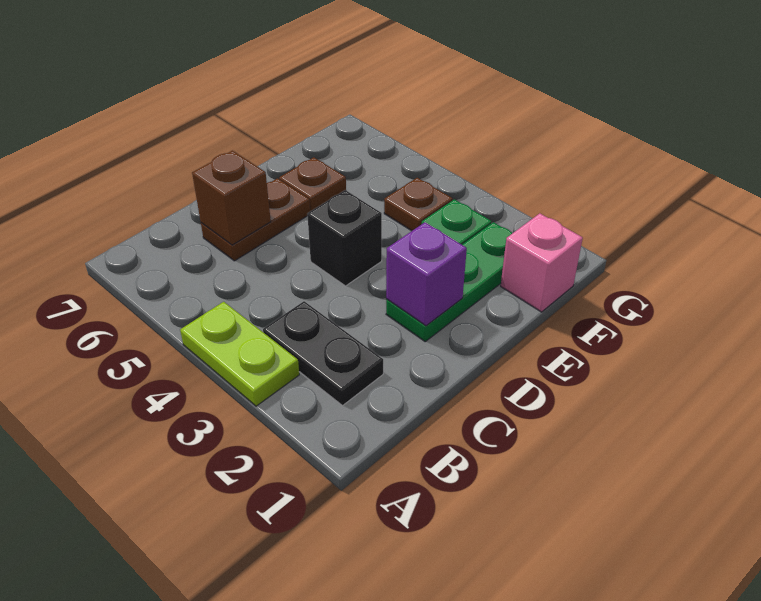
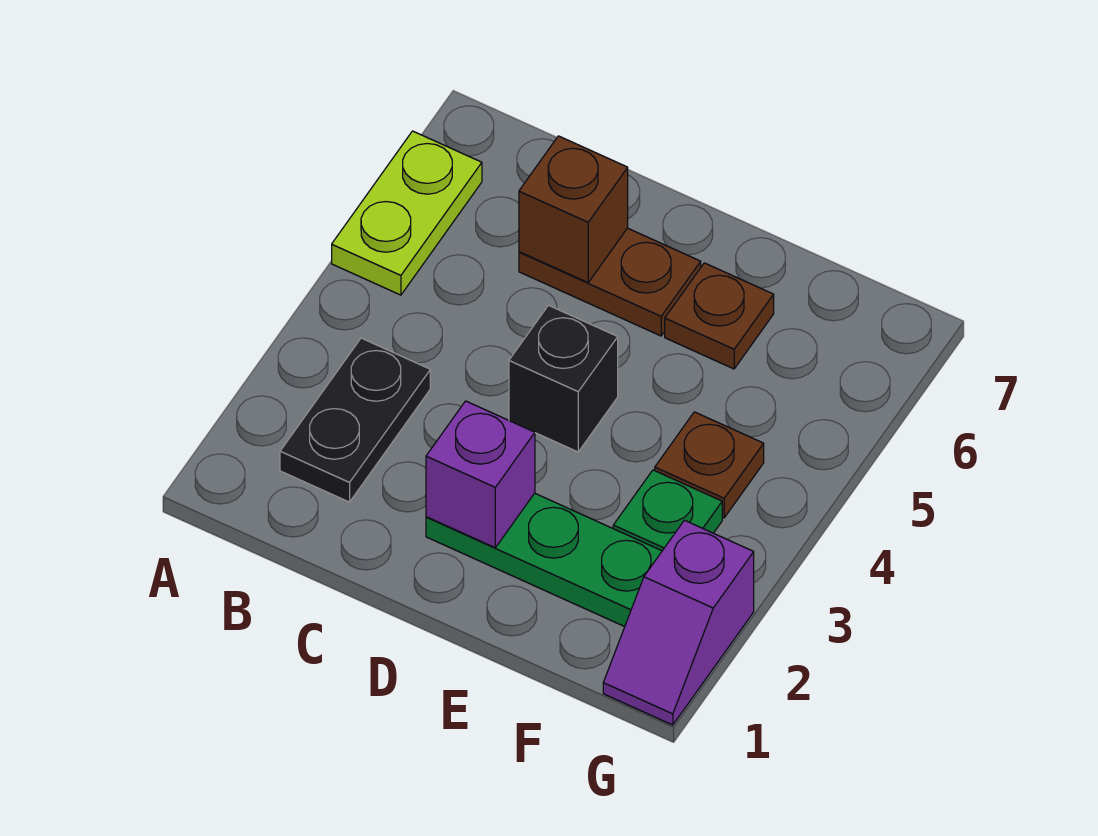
lime plate A3:A4 level 1 -> lime plate A5:A6 level 1
pink brick F1 level 1 -> none
none -> purple slope G1:G2 level 1 top 2

